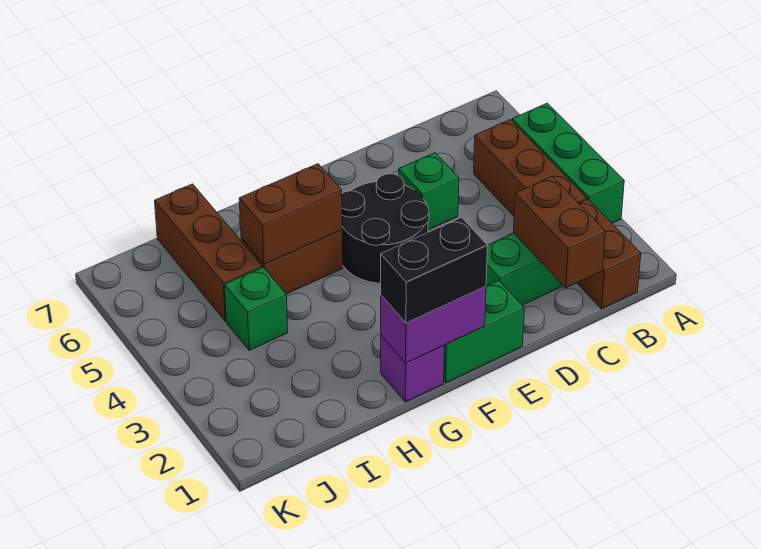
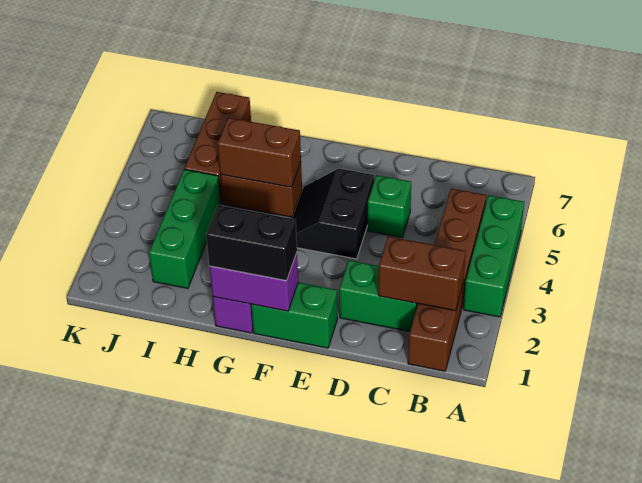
brown brick C1:C2 level 2 -> brown brick B2:C2 level 2
black round brick E4:F5 level 1 -> black slope E4:F5 level 1 top E
green brick I4 level 1 -> green brick I2:I4 level 1

